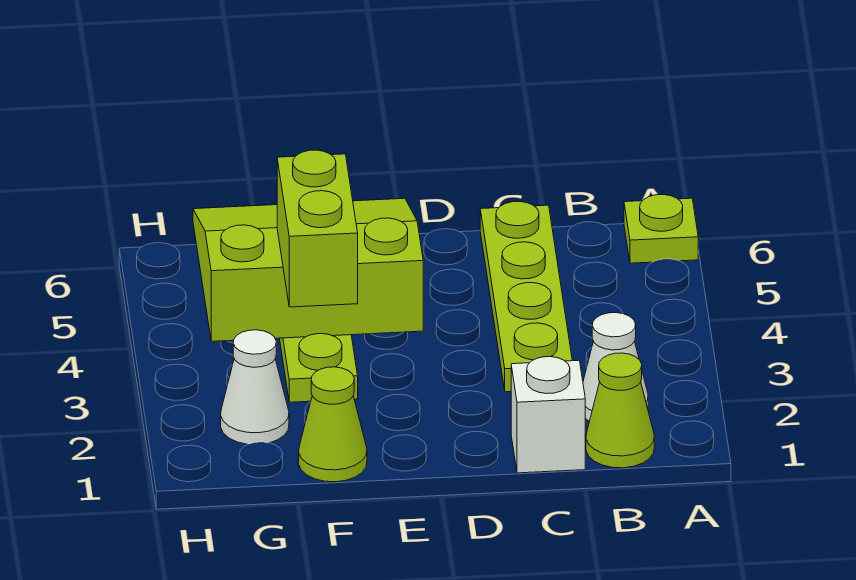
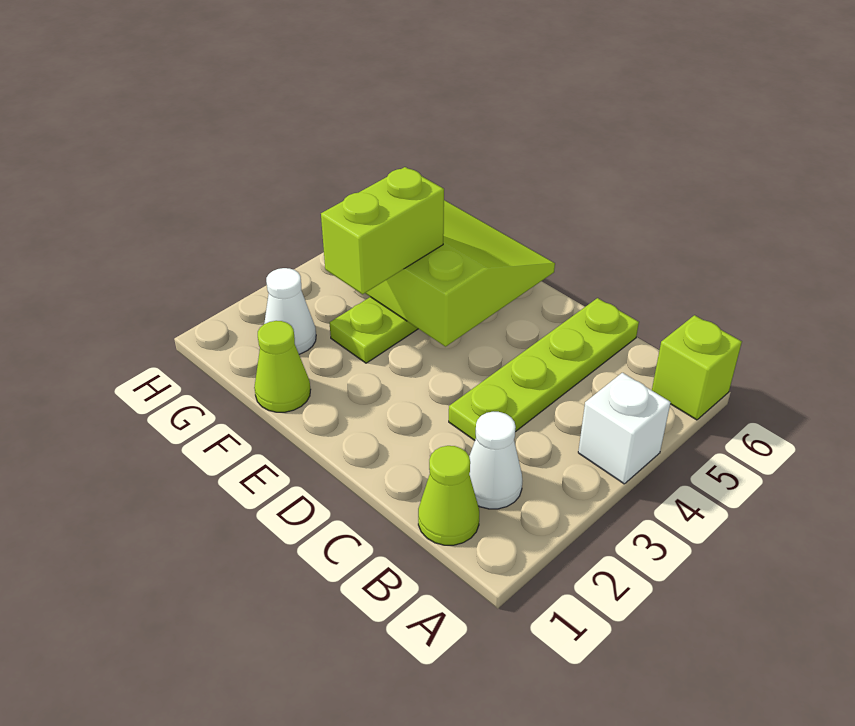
lime plate A6 level 1 -> lime brick A6 level 1
white brick C1 level 1 -> white brick A4 level 1

